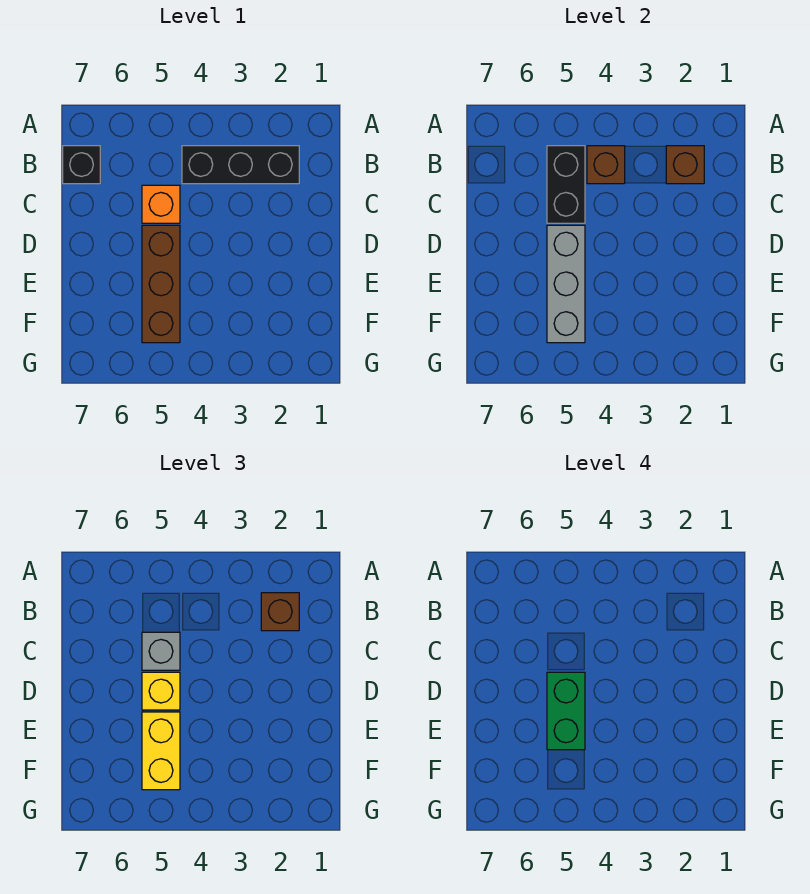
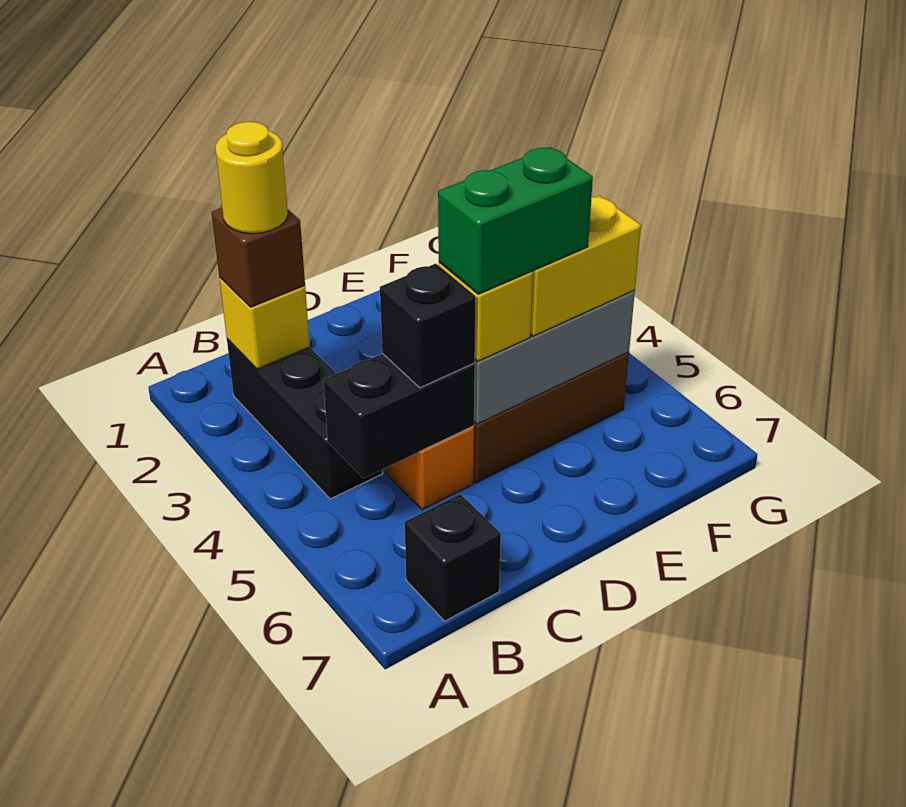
brown brick B2 level 2 -> yellow brick B2 level 2
none -> yellow round brick B2 level 4
brown brick B4 level 2 -> none
grey brick C5 level 3 -> black brick C5 level 3

